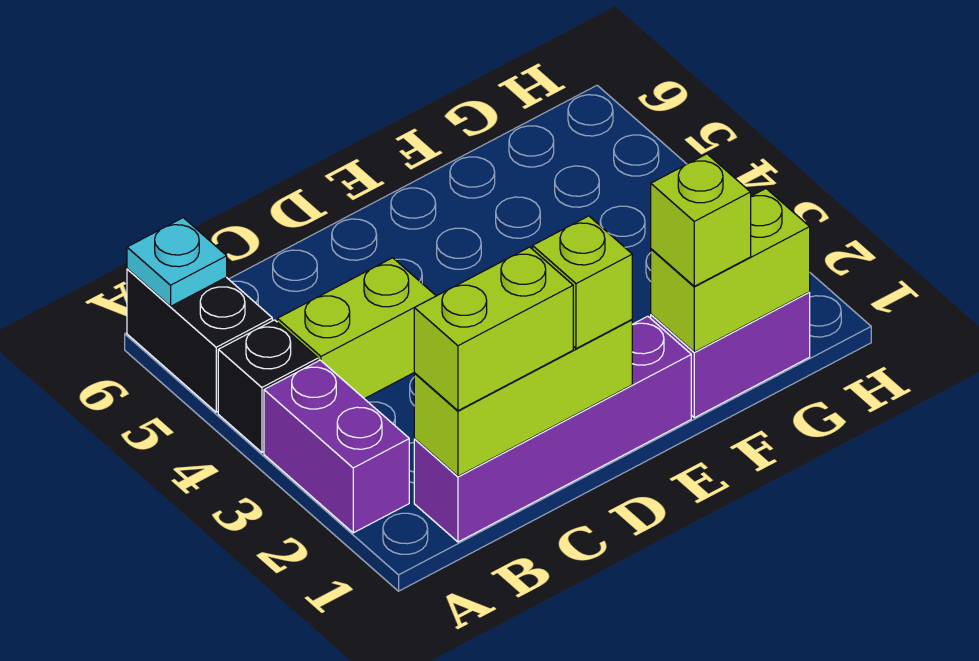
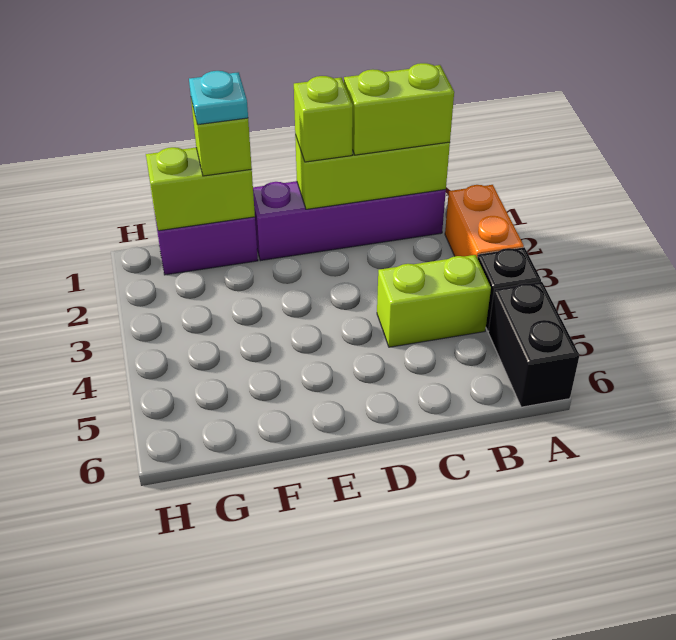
purple brick A2:A3 level 1 -> orange brick A2:A3 level 1
cyan plate A6 level 2 -> cyan plate F1 level 4

